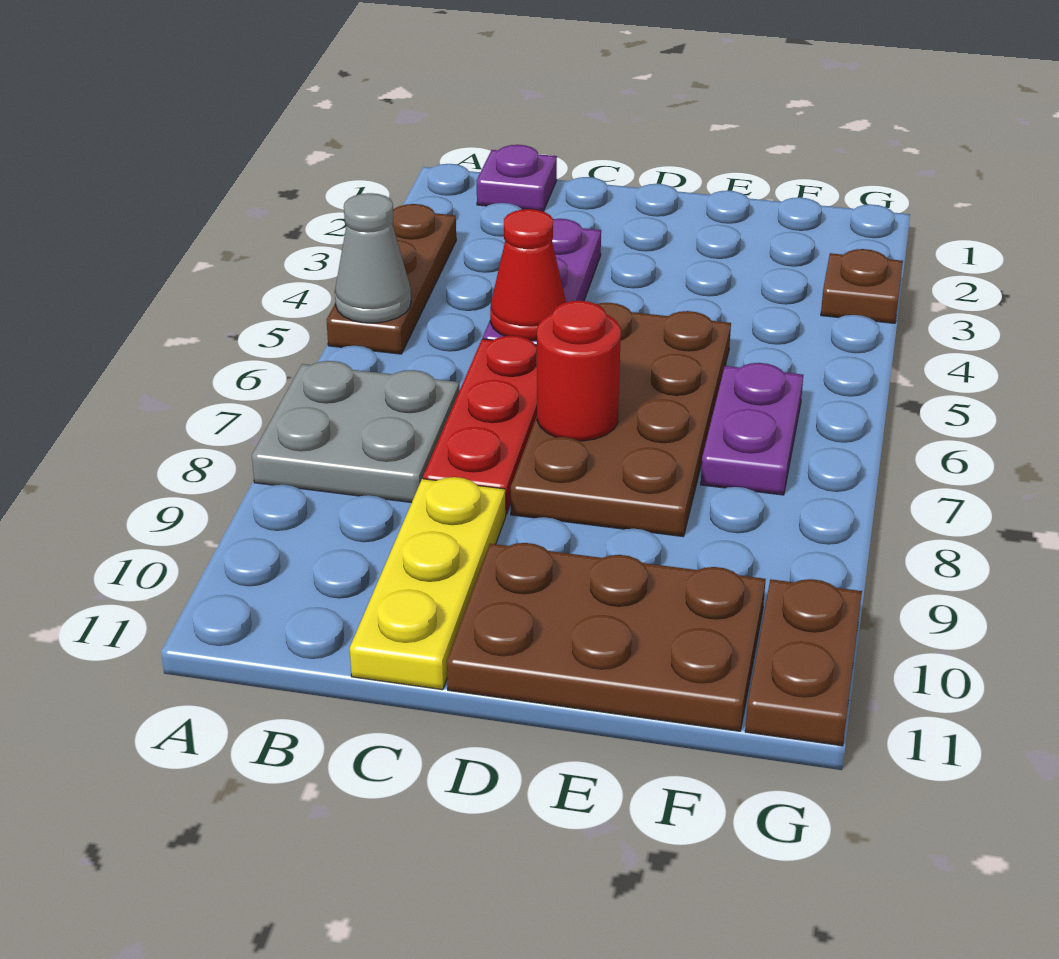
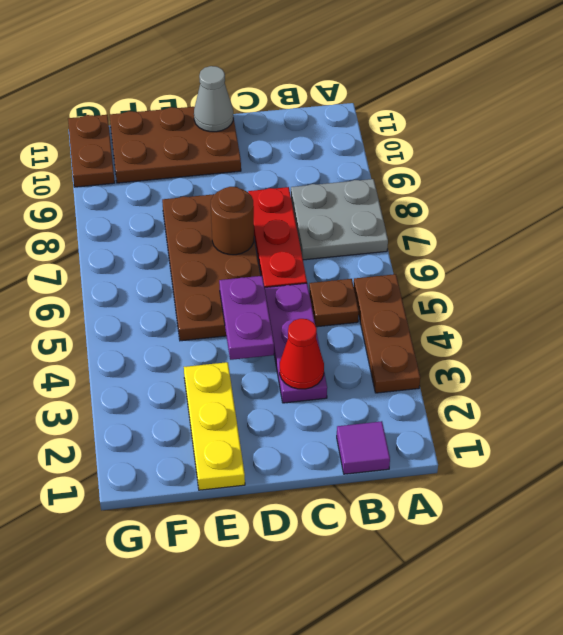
grey cone A5 level 2 -> grey cone D11 level 2
purple plate B1 level 1 -> purple tile B1 level 1
red cone C5 level 2 -> red cone C3 level 2
yellow plate C9:C11 level 1 -> yellow plate E1:E3 level 1
red round brick D7 level 2 -> brown round brick D7 level 2
purple plate F6:F7 level 1 -> purple plate D4:D5 level 2
brown plate G3 level 1 -> brown plate B5 level 1

